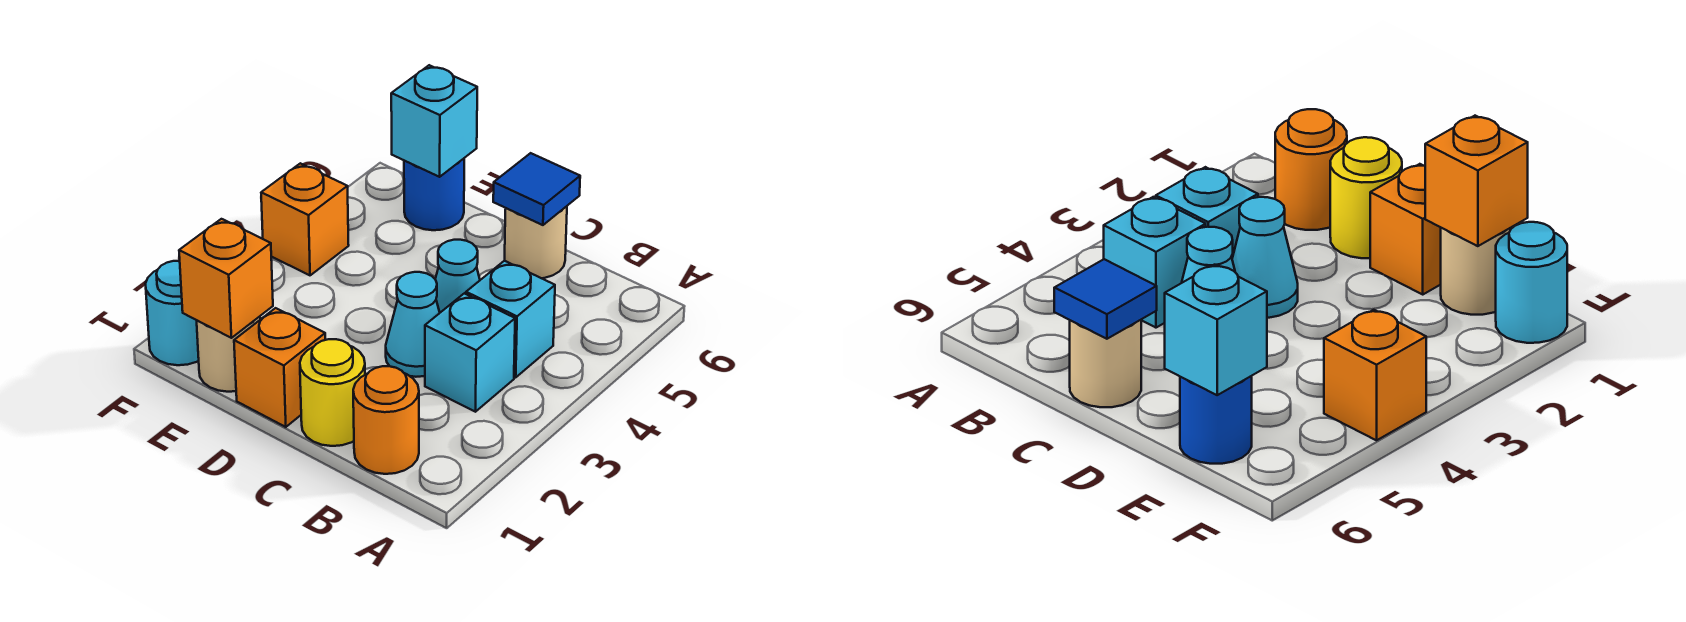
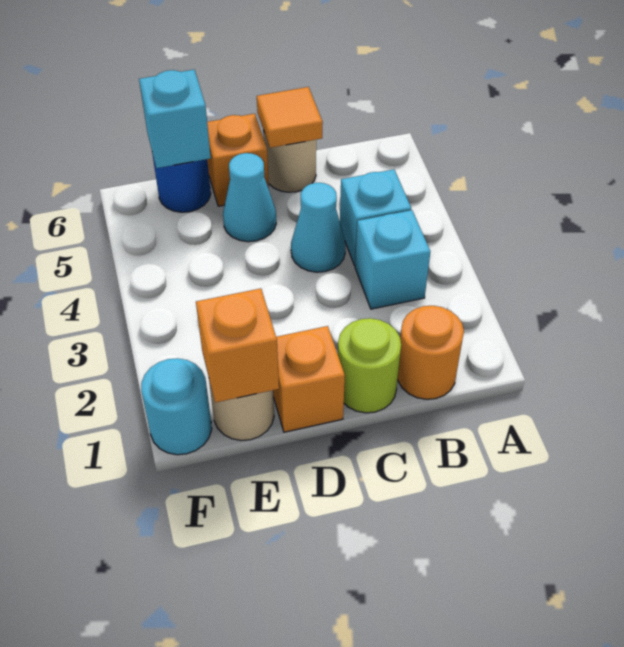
yellow round brick C1 level 1 -> lime round brick C1 level 1
cyan cone C3 level 1 -> cyan cone D5 level 1
blue tile C6 level 2 -> orange tile C6 level 2
orange brick F4 level 1 -> orange brick D6 level 1

